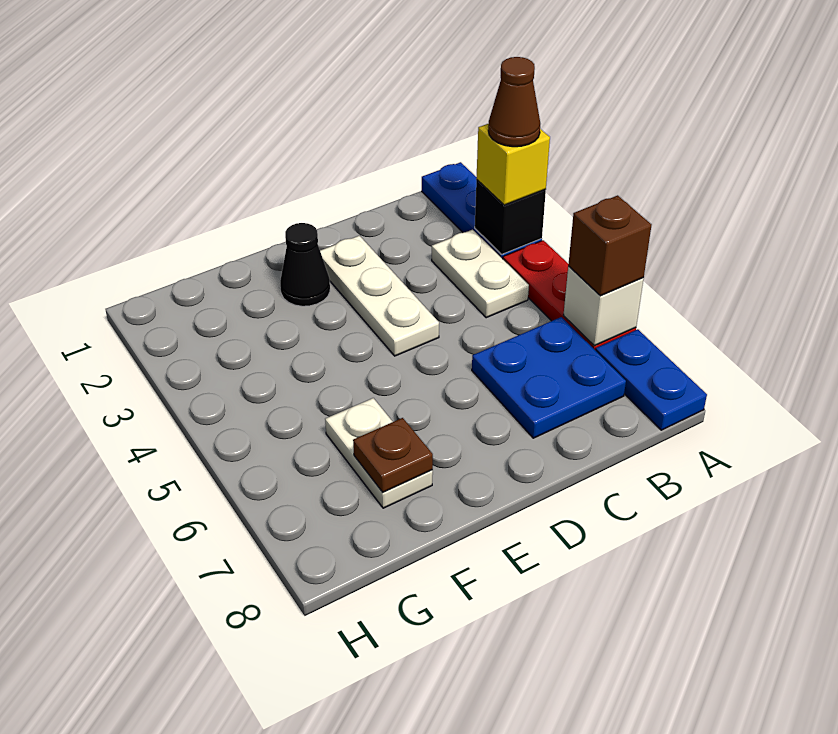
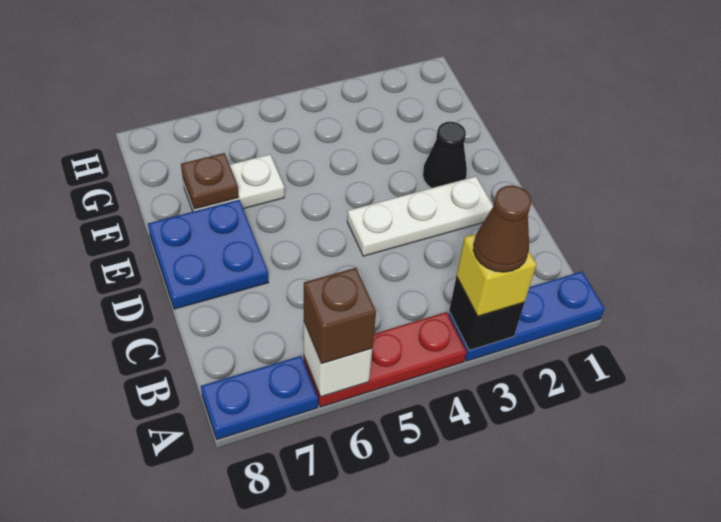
white plate B3:B4 level 1 -> none
blue plate B6:C7 level 1 -> blue plate D7:E8 level 1

